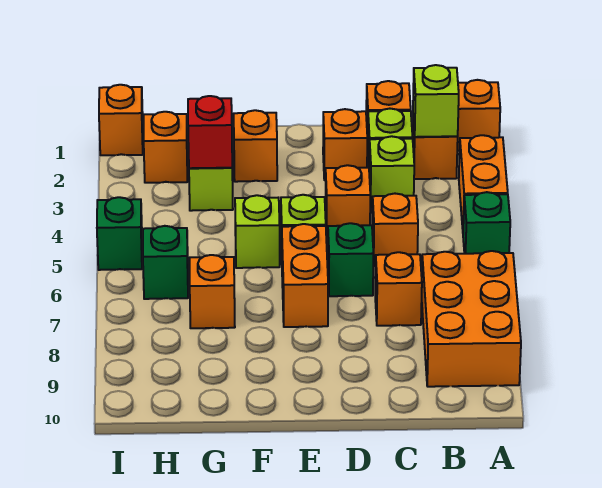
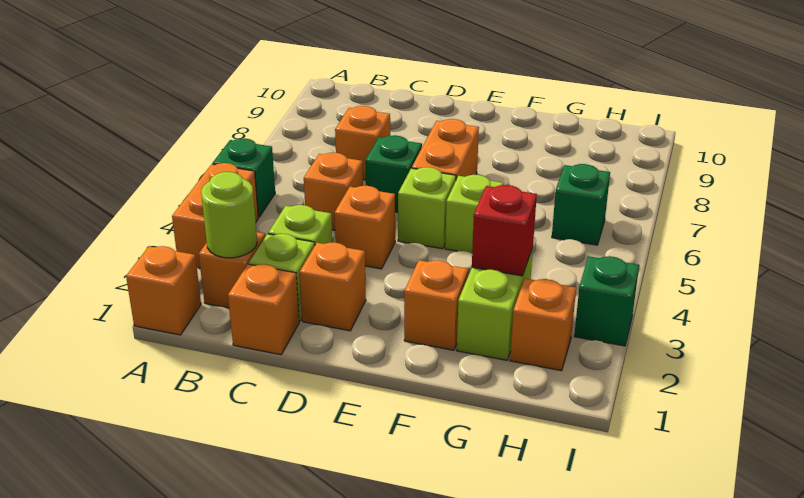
orange brick A7:B9 level 1 -> none
lime brick B2 level 2 -> lime round brick B2 level 2
orange brick G7 level 1 -> none
orange brick I1 level 1 -> none
green brick I5 level 1 -> green brick I3 level 1

